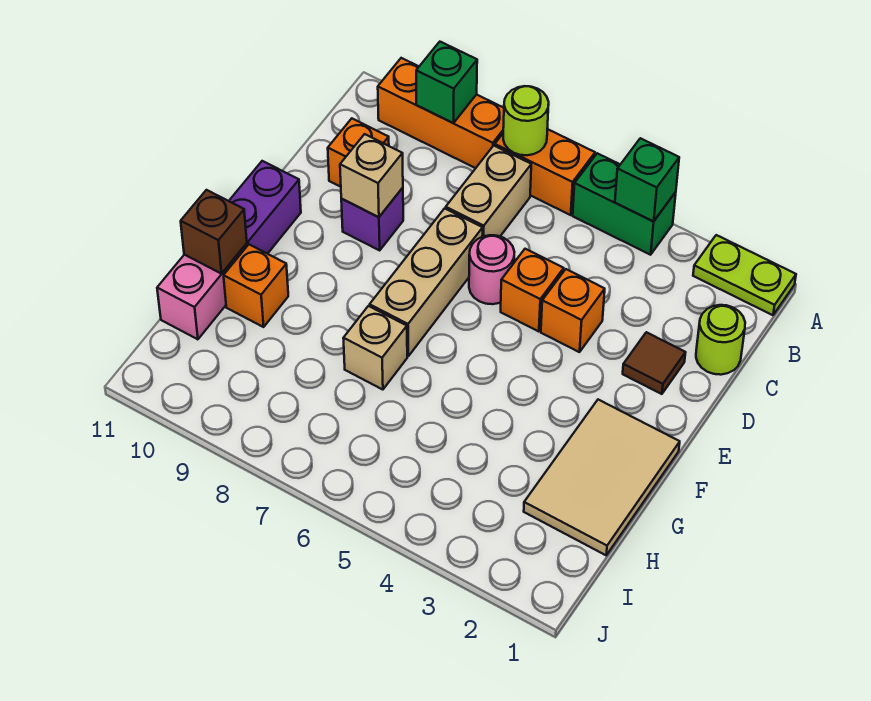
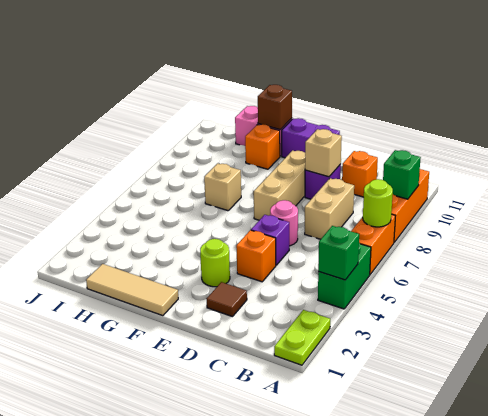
tan brick B7:C7 level 1 -> tan brick C7:C8 level 1
lime round brick C1 level 1 -> lime round brick E3 level 1
orange brick D5 level 1 -> purple brick D5 level 1
tan brick D7:F7 level 1 -> tan brick E7:E9 level 1
tan tile F1:H2 level 1 -> tan tile F1:H1 level 1

